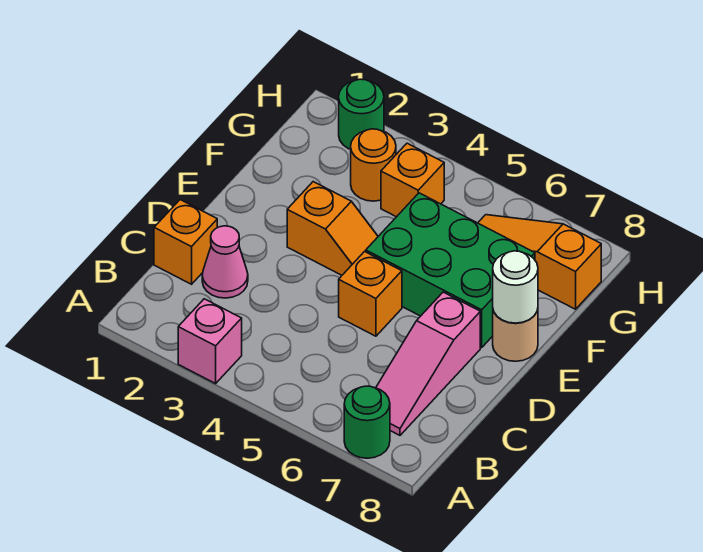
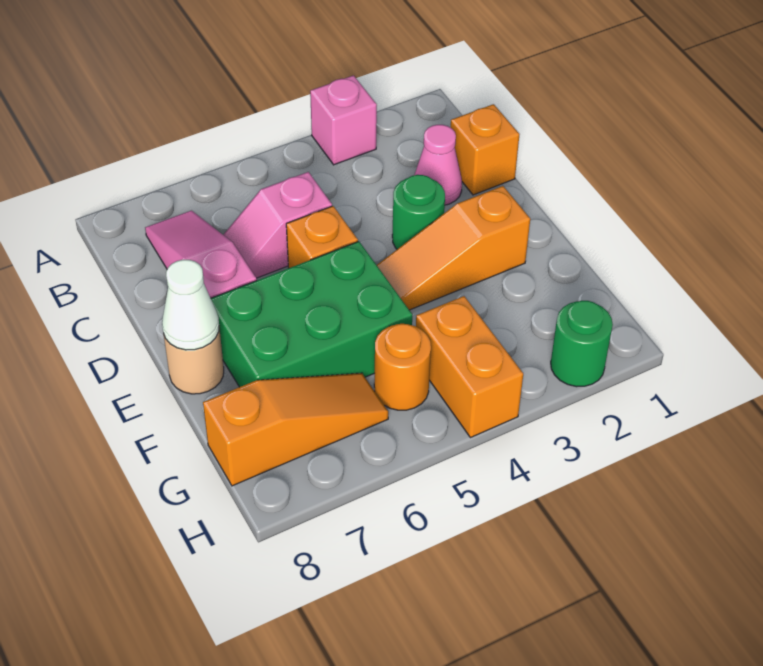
green round brick A7 level 1 -> green round brick D3 level 1
none -> pink slope C5:C6 level 1 top 5
orange slope E3:E4 level 1 top 3 -> orange slope E2:E4 level 1 top 2
white round brick E8 level 2 -> white cone E8 level 2
orange round brick G3 level 1 -> orange round brick G5 level 1
orange brick G4 level 1 -> orange brick G4:H4 level 1

